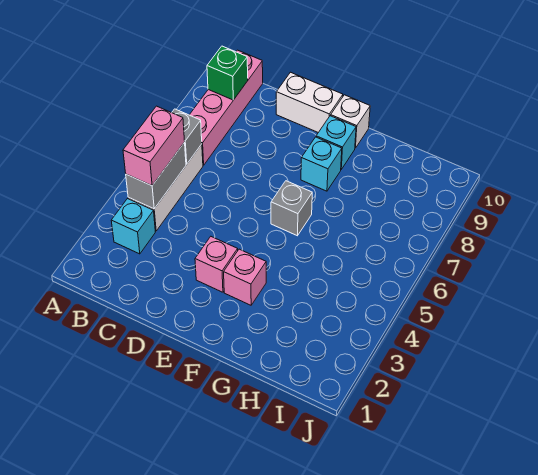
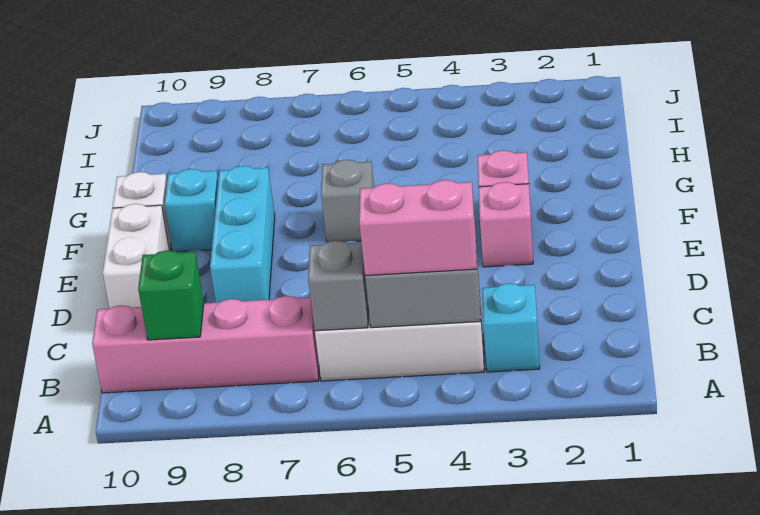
cyan brick F8 level 1 -> cyan brick D8:F8 level 1

